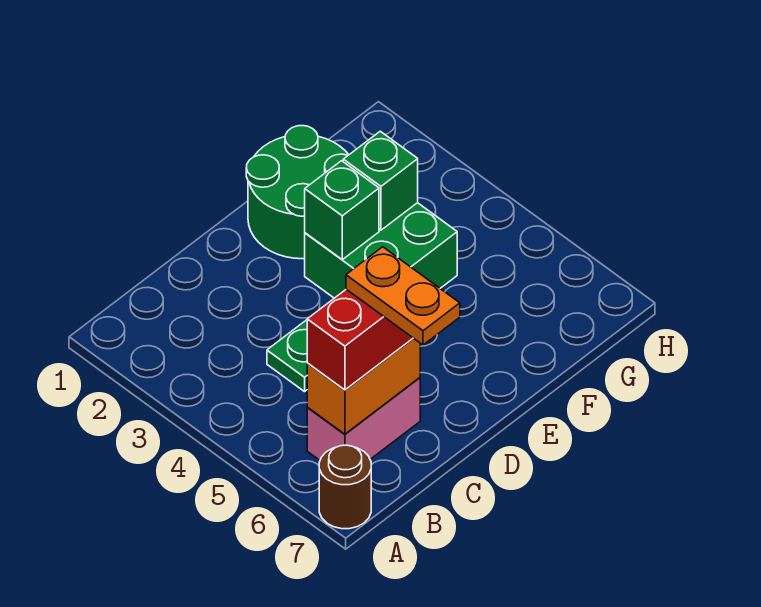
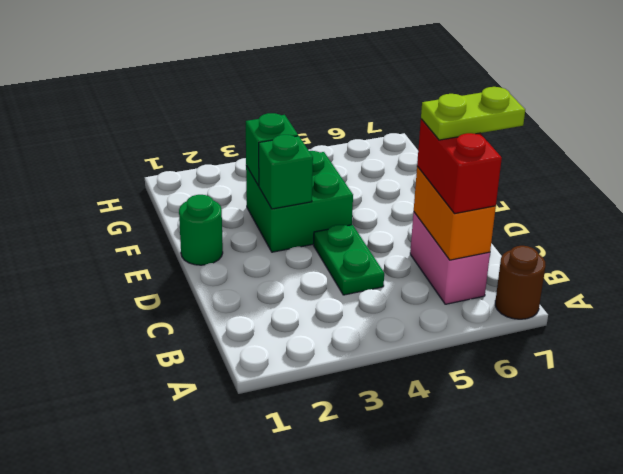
orange plate C6:C7 level 4 -> lime plate C6:C7 level 4
green round brick E1:F2 level 1 -> green round brick E1 level 1

